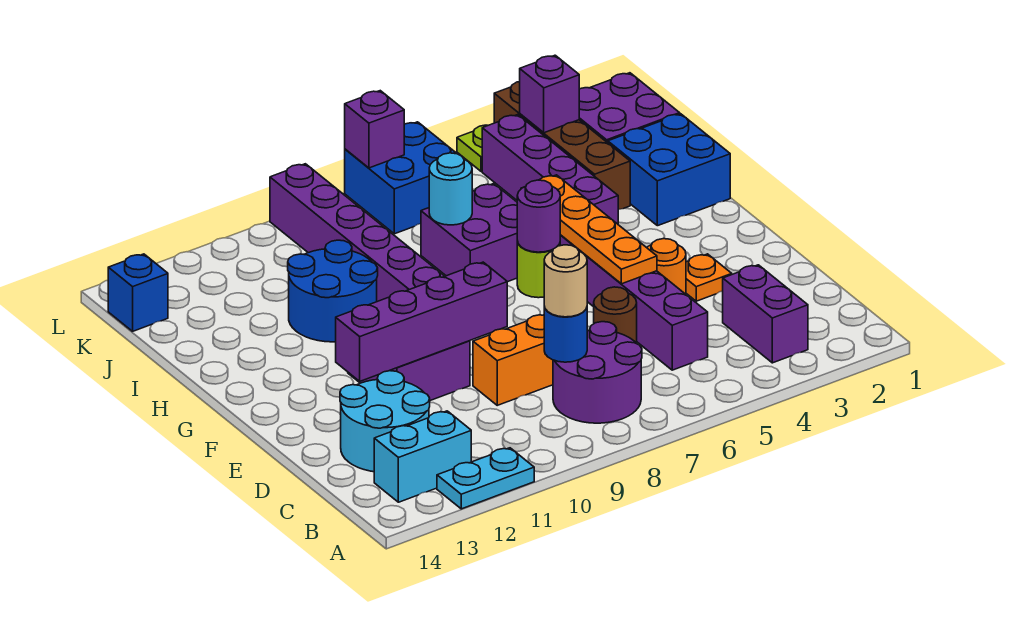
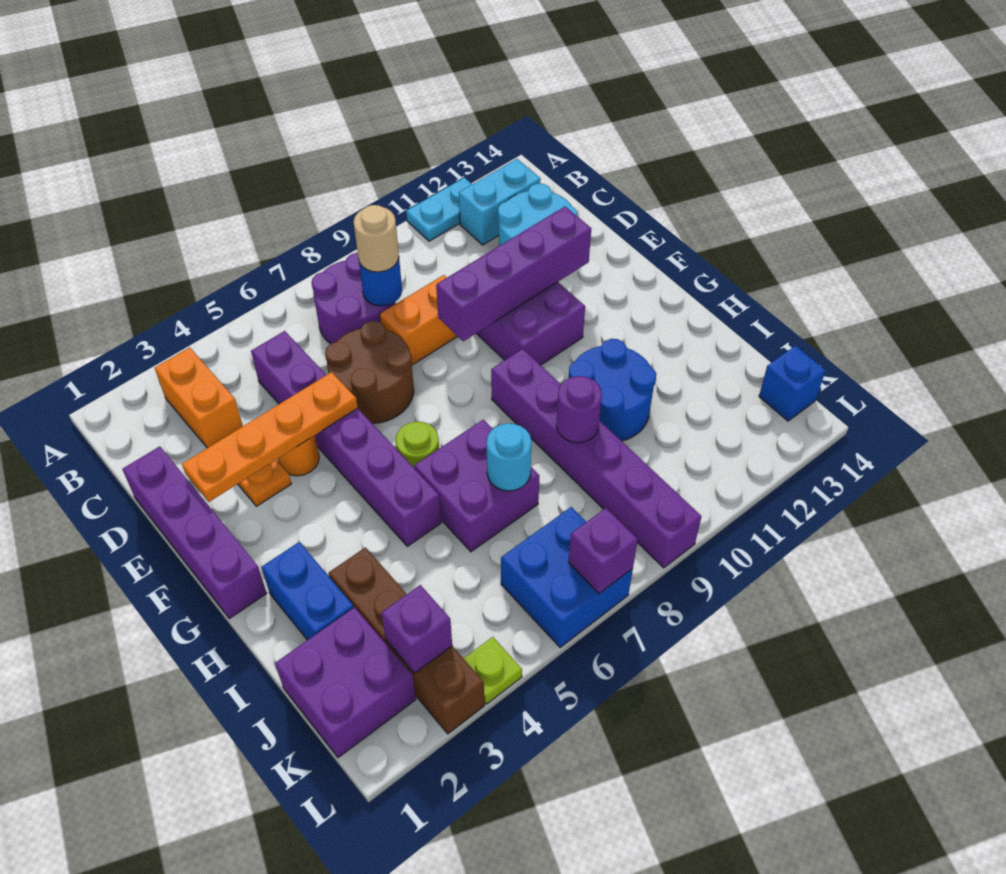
purple brick B3:C3 level 1 -> orange brick B3:C3 level 1
brown round brick D6 level 1 -> brown round brick D6:E7 level 1
orange plate E5:H5 level 2 -> orange plate E2:E5 level 2
purple round brick G6 level 2 -> purple round brick I9 level 2
blue brick H1:I2 level 1 -> blue brick H2:I2 level 1
purple brick H4:K4 level 1 -> purple brick D1:G1 level 1

